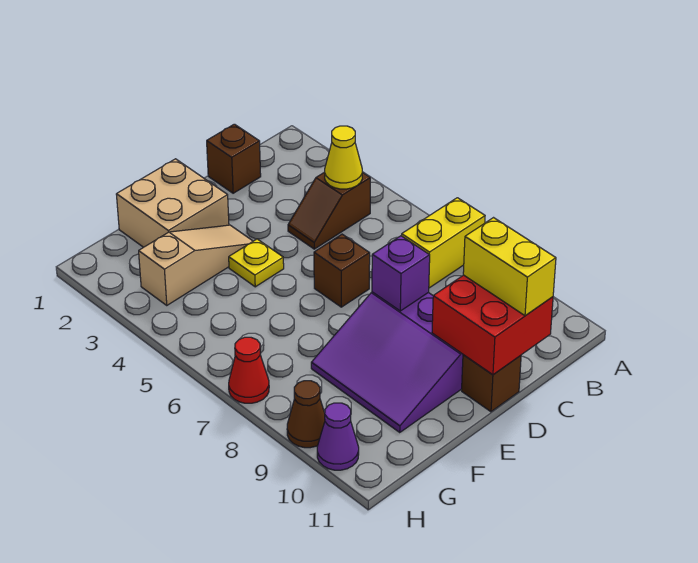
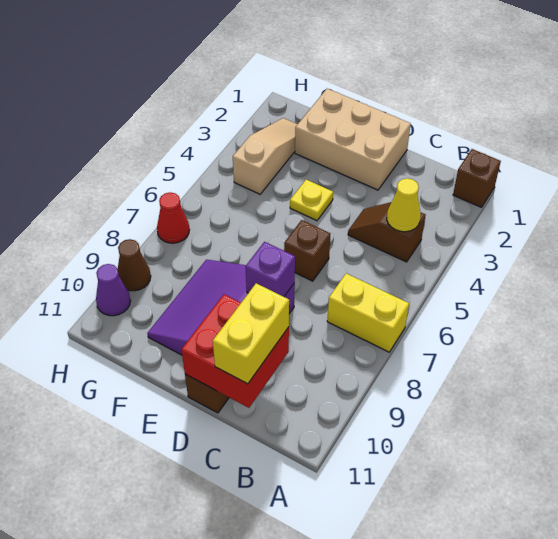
brown brick C1 level 1 -> brown brick A1 level 1
tan brick E1:F2 level 1 -> tan brick D1:F2 level 1
tan slope E3:G3 level 1 top G -> tan slope G2:G4 level 1 top 4

